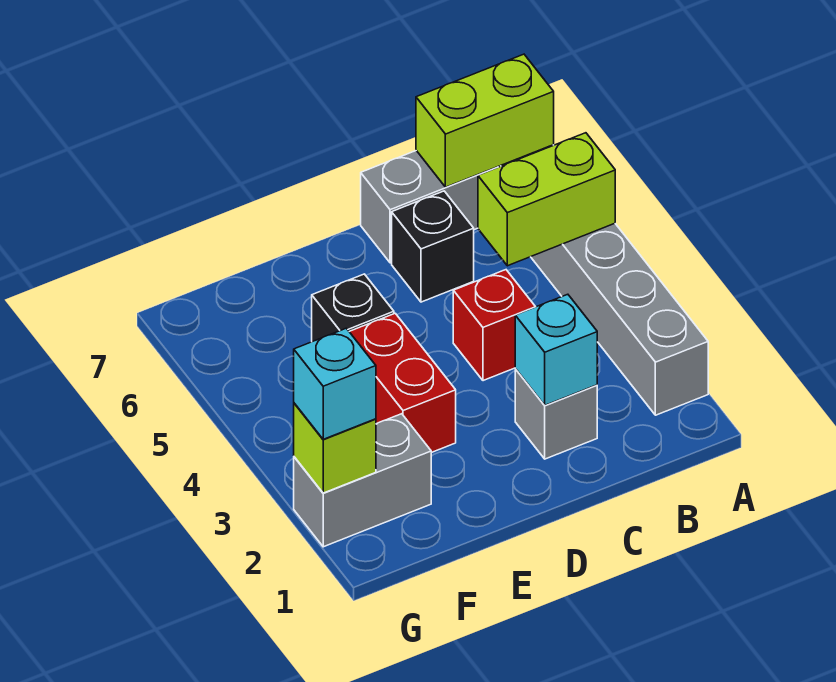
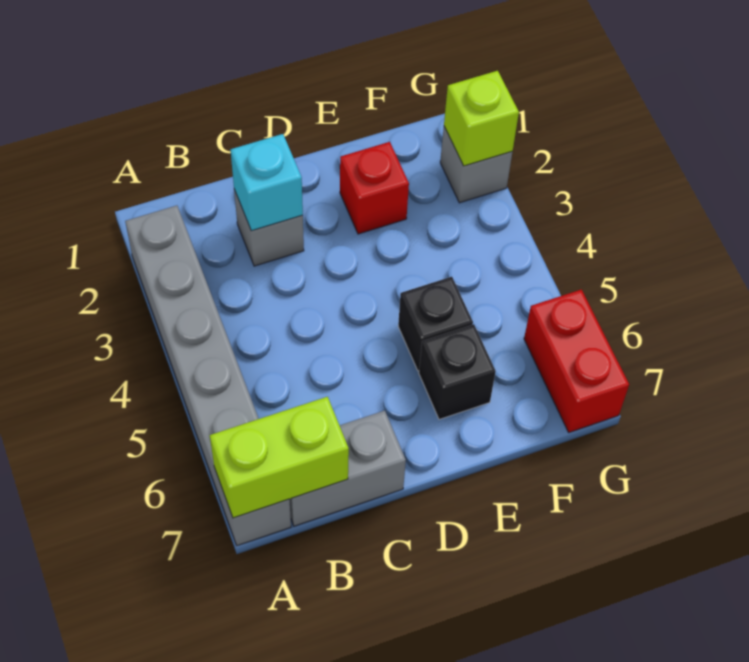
lime brick A5:B5 level 2 -> none
red brick C4 level 1 -> red brick E2 level 1
black brick C6 level 1 -> black brick E6 level 1
red brick E3:E4 level 1 -> red brick G6:G7 level 1
grey brick F2:G2 level 1 -> grey brick G2 level 1
cyan brick G2 level 3 -> none

